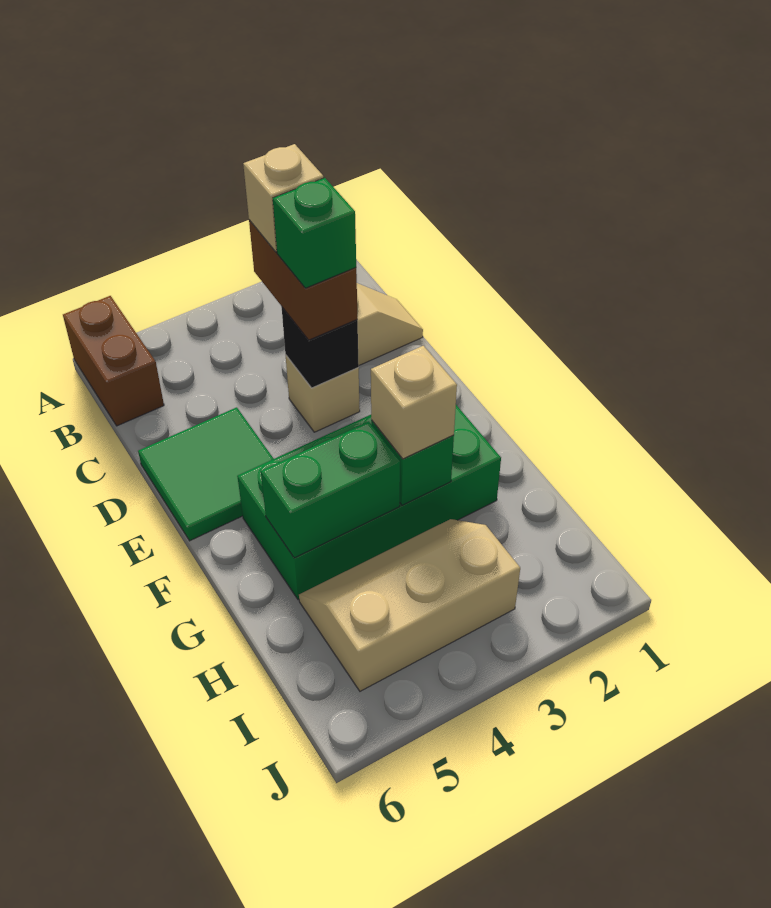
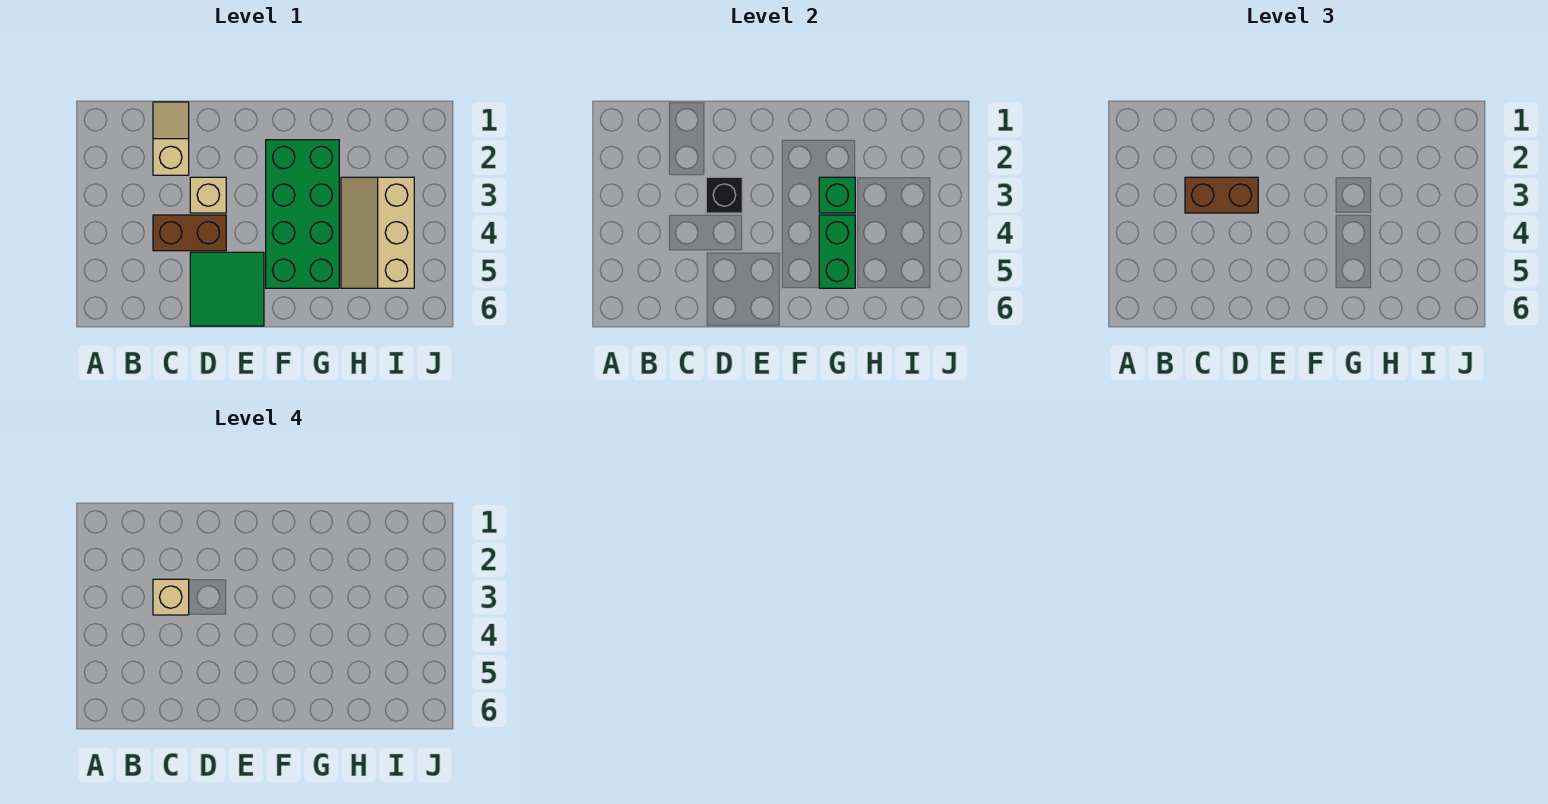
brown brick A6:B6 level 1 -> brown brick C4:D4 level 1
green brick D3 level 4 -> none
tan brick G3 level 3 -> none

